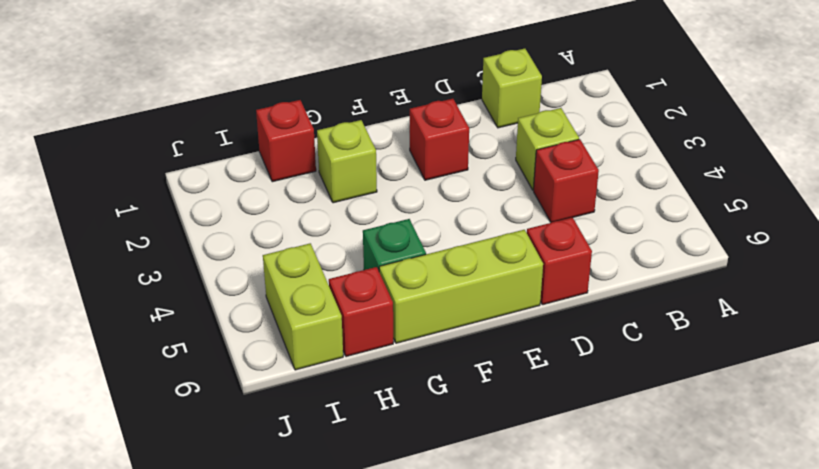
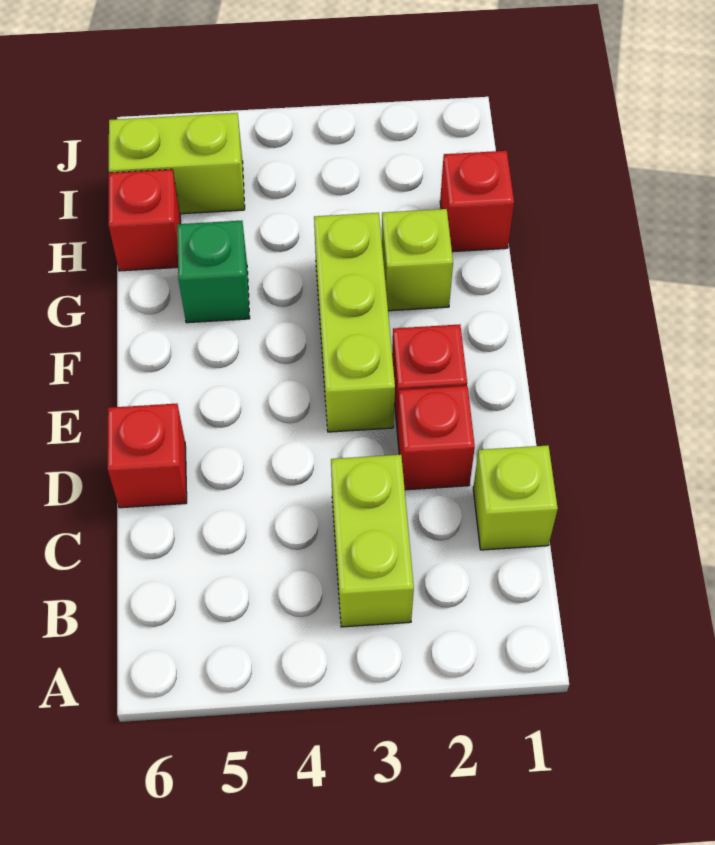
lime brick C3 level 1 -> lime brick B3:C3 level 1
red brick C4 level 1 -> red brick D2 level 1
lime brick E6:G6 level 1 -> lime brick E3:G3 level 1

